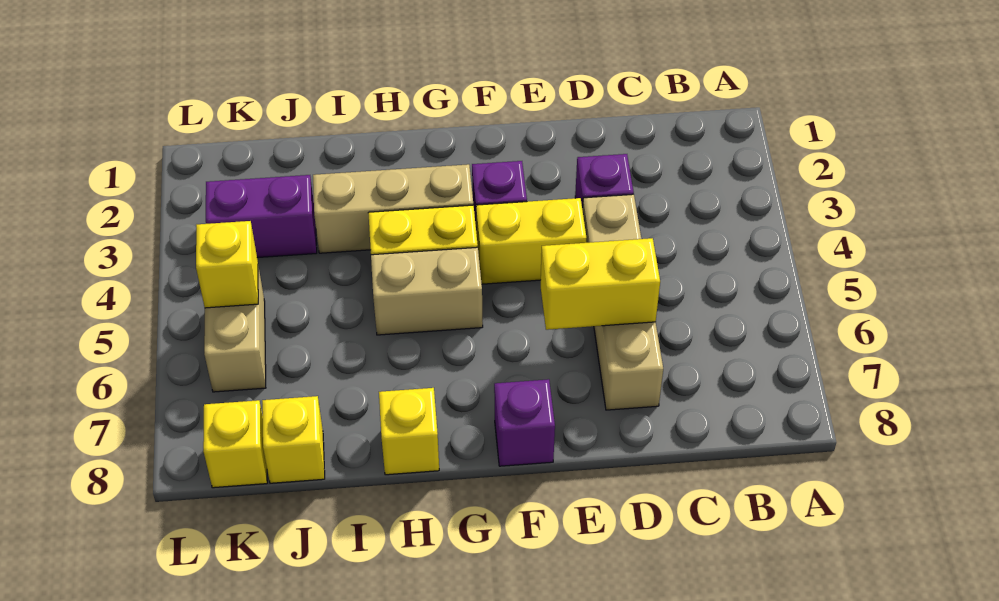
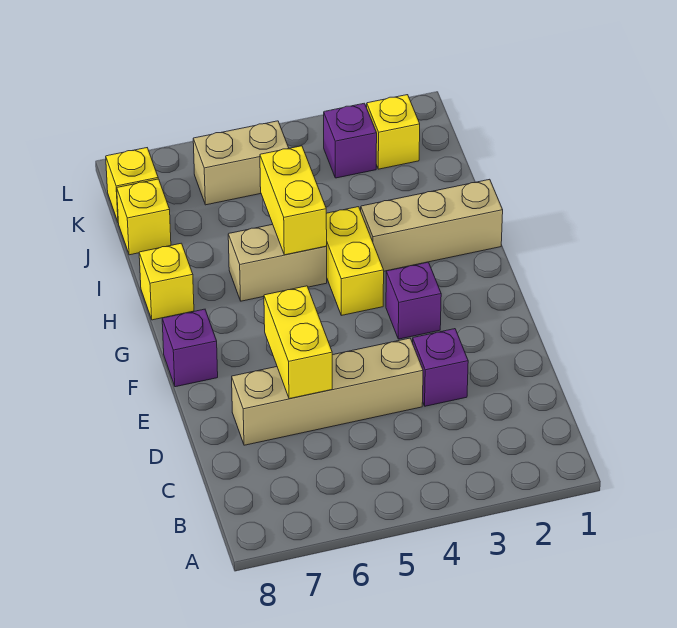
yellow brick E4:F4 level 1 -> yellow brick H5:I5 level 2
tan brick G3:I3 level 1 -> tan brick H1:H3 level 1
tan brick G5:H5 level 1 -> tan brick H5:H6 level 1
purple brick J3:K3 level 1 -> purple brick K3 level 1
yellow brick K5 level 2 -> yellow brick K2 level 1

